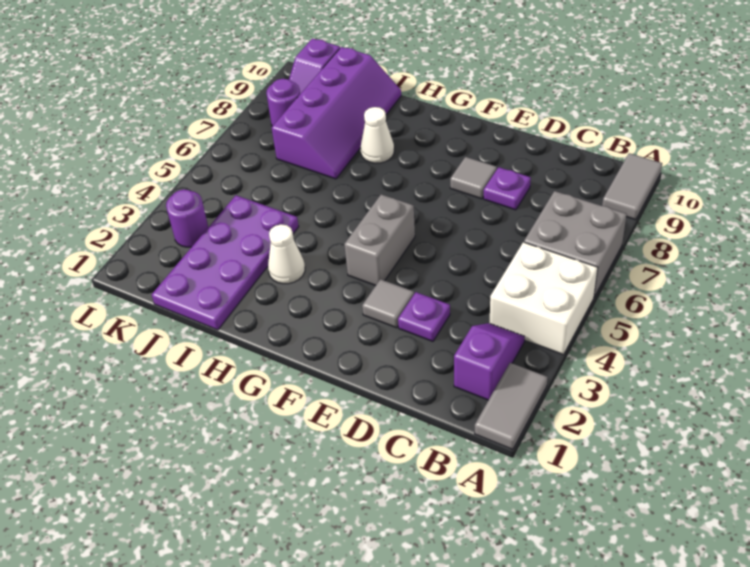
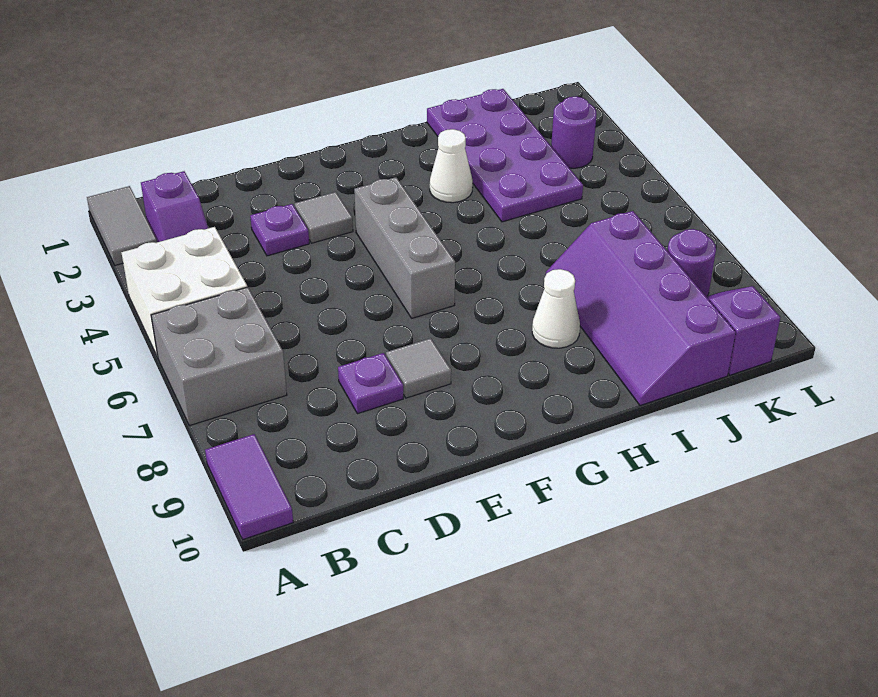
grey tile A9:A10 level 1 -> purple tile A9:A10 level 1
grey brick F4:F5 level 1 -> grey brick F4:F6 level 1

